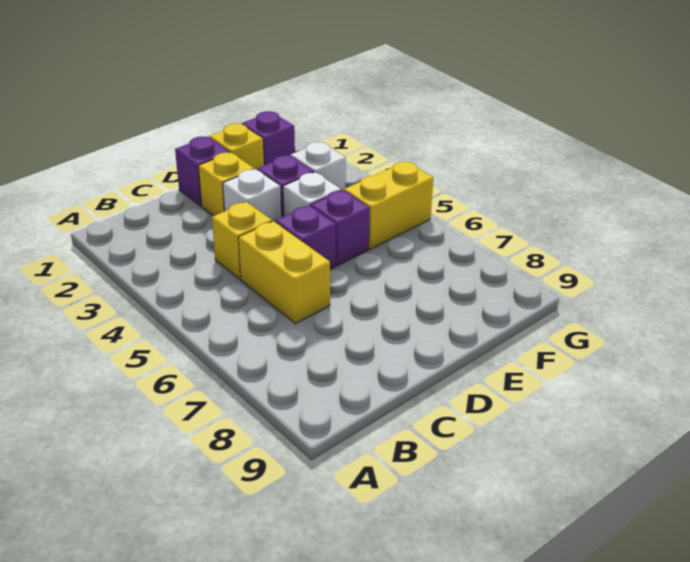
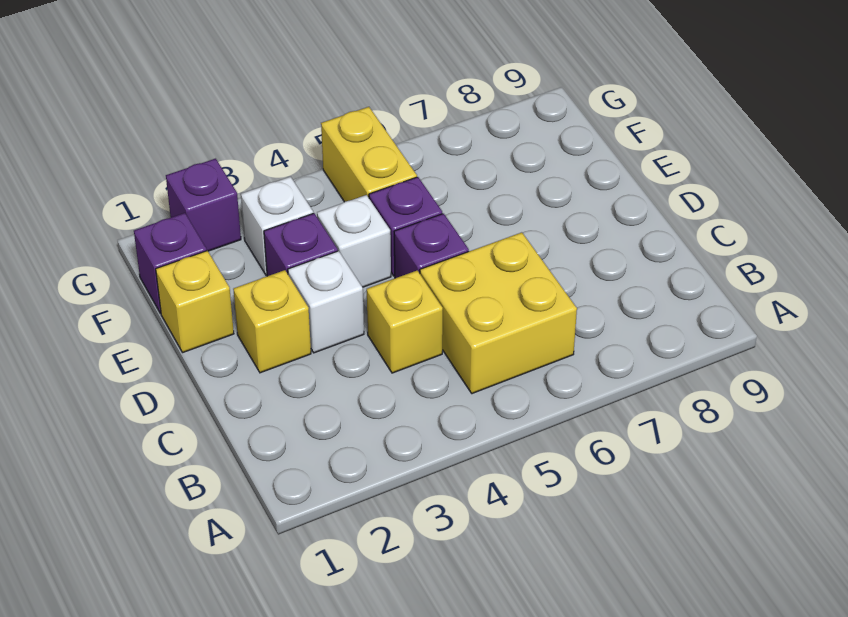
yellow brick C5:C6 level 1 -> yellow brick B5:C6 level 1
purple brick D1 level 1 -> purple brick G2 level 1

